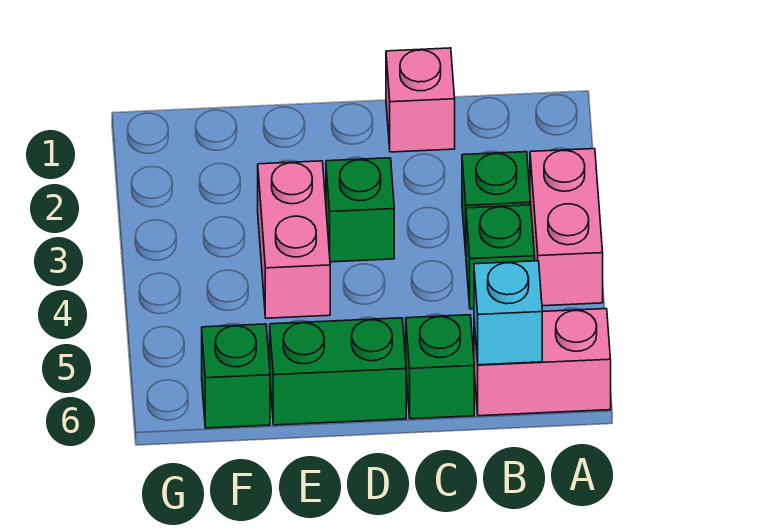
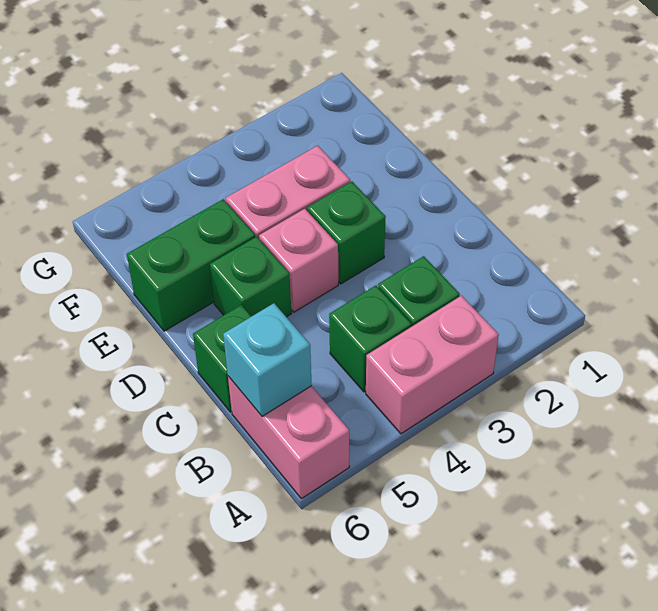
pink brick C1 level 1 -> pink brick D4 level 1
green brick D6:E6 level 1 -> green brick E5:E6 level 1
green brick F6 level 1 -> green brick D5 level 1

